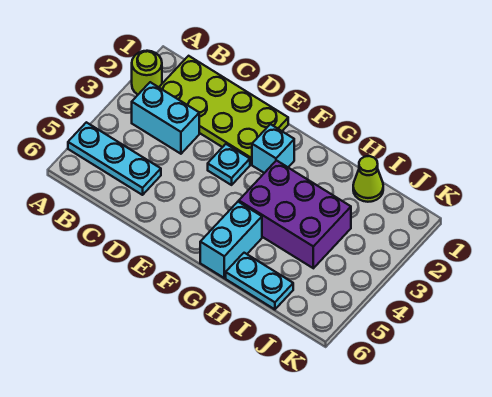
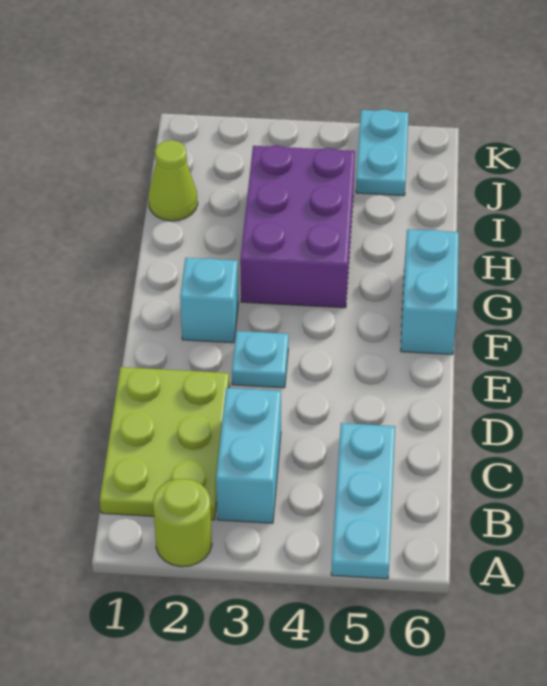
lime plate B1:E2 level 1 -> lime plate B1:D2 level 1
cyan brick G5:G6 level 1 -> cyan brick F6:G6 level 1
cyan plate H6:I6 level 1 -> cyan plate J5:K5 level 1

